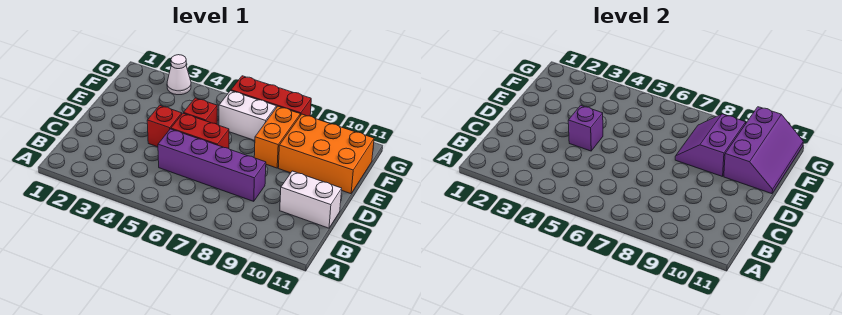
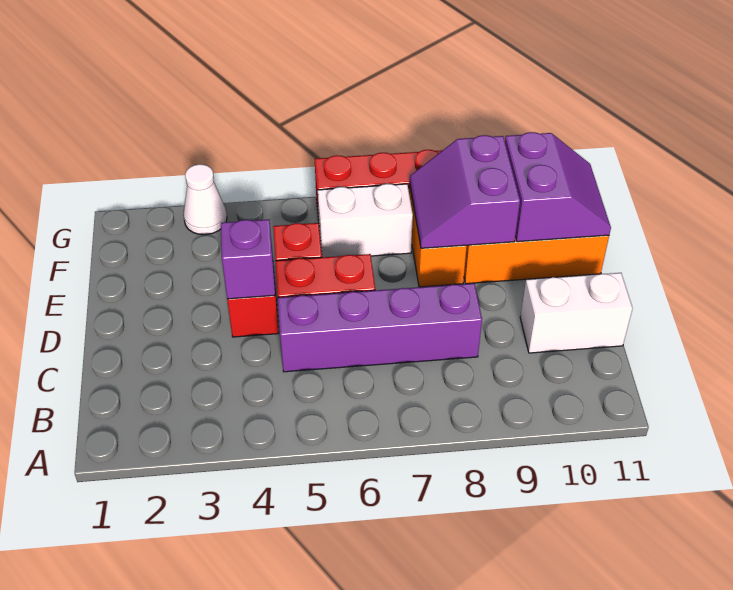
purple slope E10:G11 level 2 top 10 -> purple slope E10:F11 level 2 top 10

